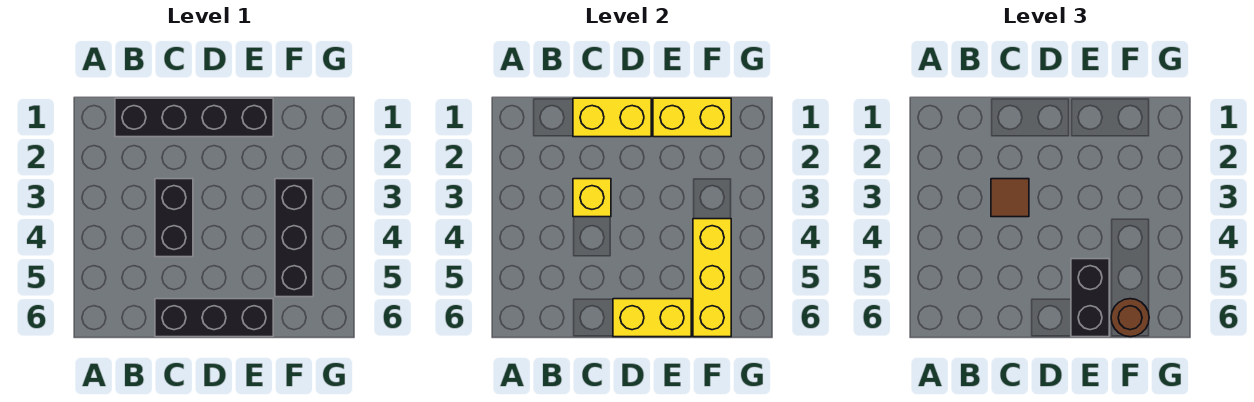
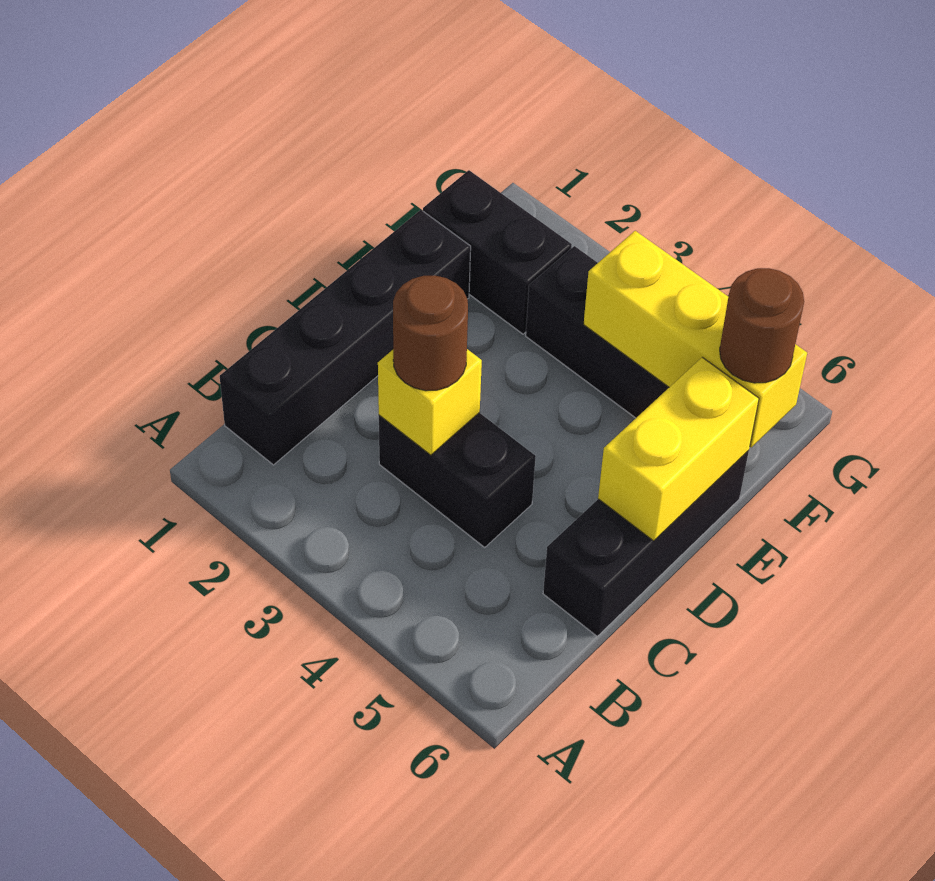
yellow brick C1:D1 level 2 -> none
brown tile C3 level 3 -> brown round brick C3 level 3
yellow brick E1:F1 level 2 -> none
black brick E5:E6 level 3 -> black brick F1:F2 level 1

